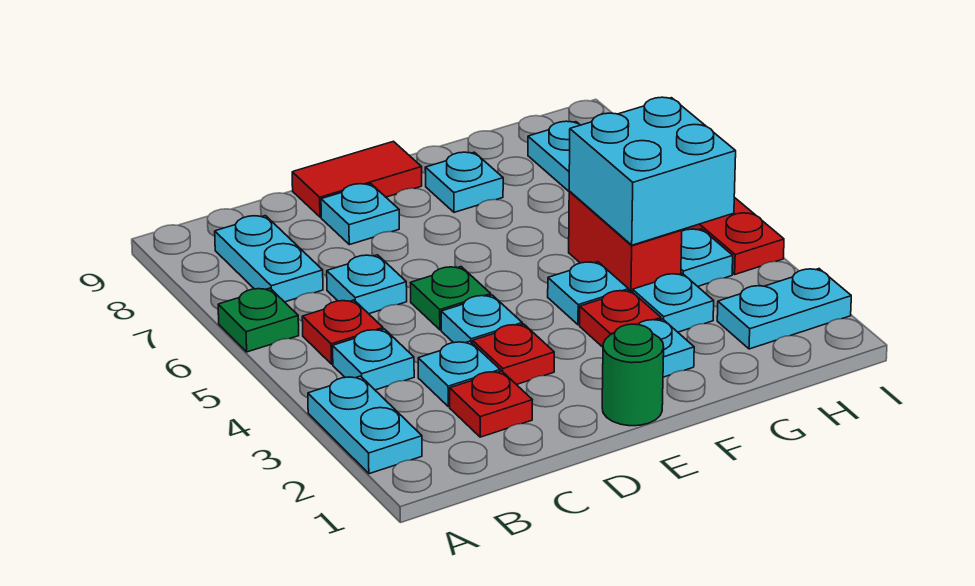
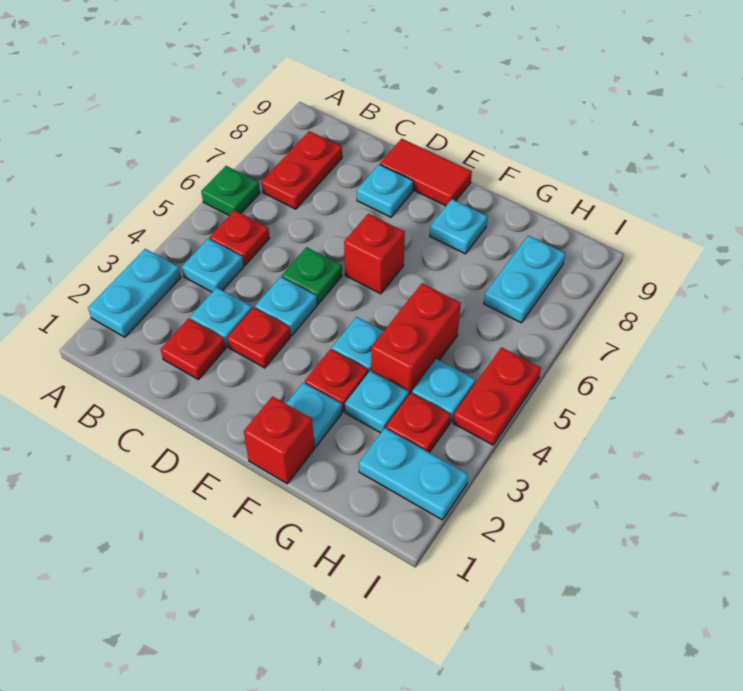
cyan plate B7:B8 level 1 -> red plate B7:B8 level 1
cyan plate C6 level 1 -> none
green round brick E1 level 1 -> none
none -> red brick E6 level 1
none -> red brick F1 level 1
cyan brick G4:H5 level 2 -> none
none -> red plate H3 level 1

